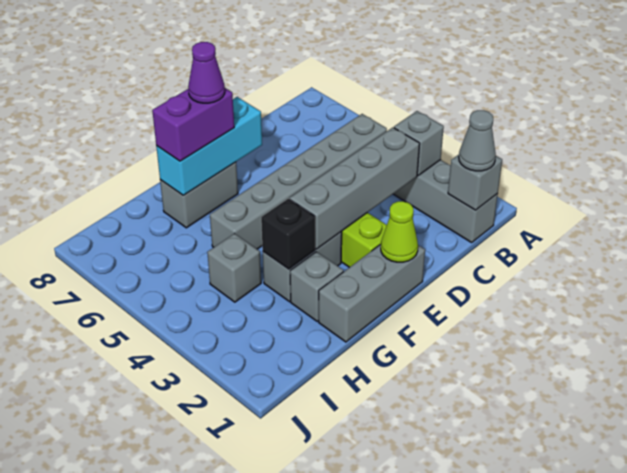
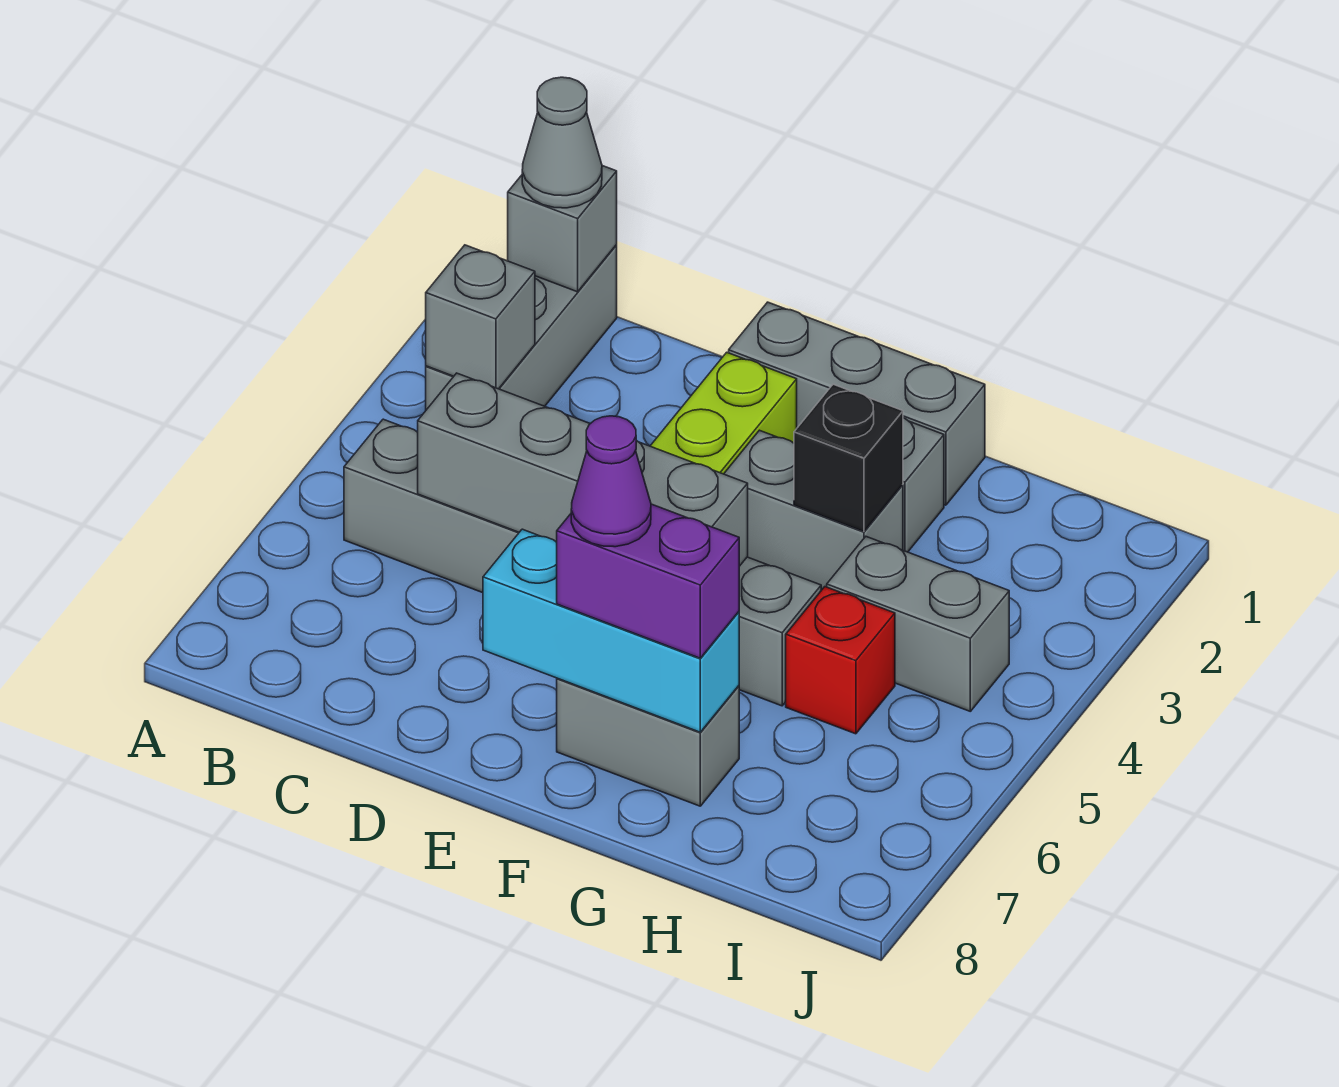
grey brick C3:F3 level 2 -> grey brick C5:F5 level 2
lime cone E1 level 2 -> none
grey brick H4 level 1 -> grey brick H4:I4 level 1
none -> red brick H5 level 1

